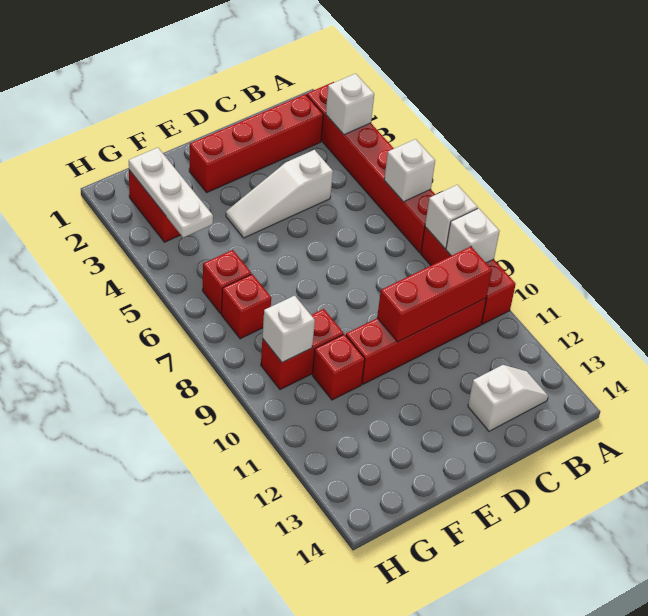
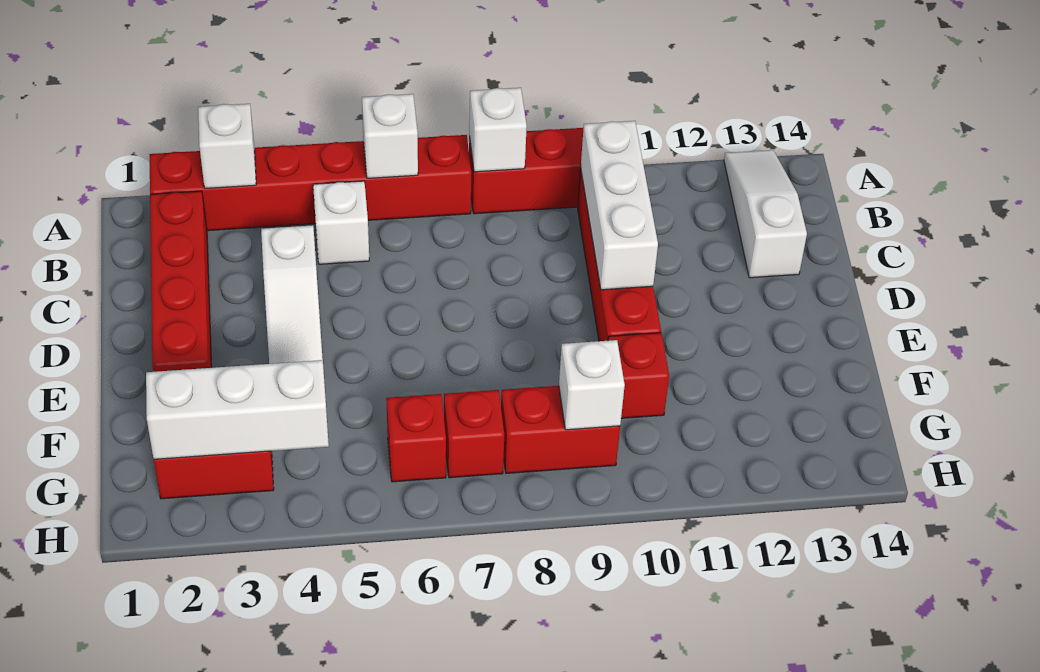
white brick A9 level 2 -> white brick B5 level 1
red brick B10:D10 level 2 -> white brick B10:D10 level 2
white slope B13:C13 level 1 top C -> white slope A13:C13 level 1 top C
red brick F9:G9 level 1 -> red brick G8:G9 level 1
white plate G2:G4 level 2 -> white brick G2:G4 level 2

